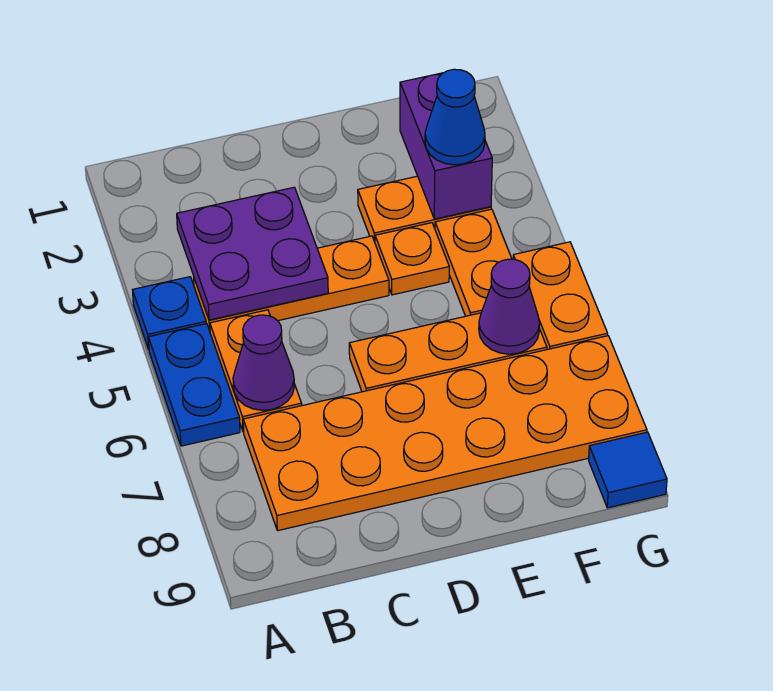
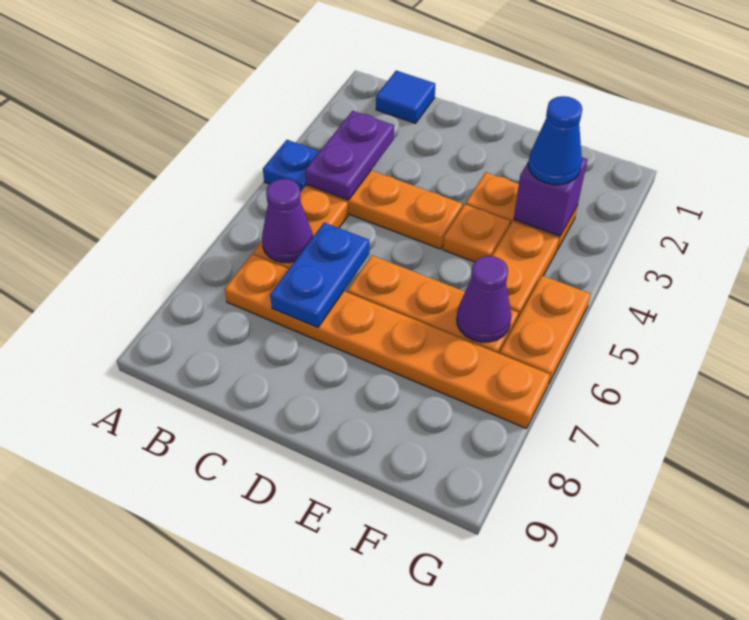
blue plate A5:A6 level 1 -> blue plate C6:C7 level 2
purple plate B3:C4 level 2 -> purple plate B3:B4 level 2
orange plate B7:G8 level 1 -> orange plate B7:G7 level 1
purple brick F2:F3 level 2 -> purple brick F3 level 2
blue tile G9 level 1 -> blue tile B1 level 1

